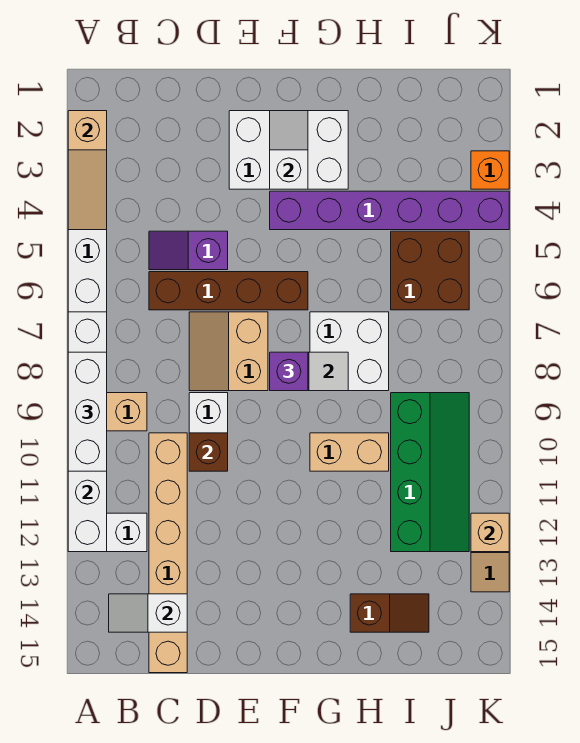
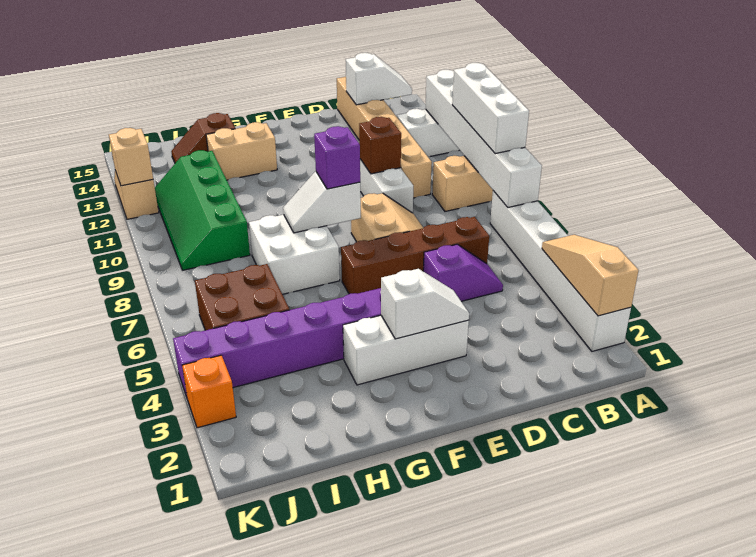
white brick E2:G3 level 1 -> white brick E3:G3 level 1
white slope F2:F3 level 2 top 3 -> white slope E3:F3 level 2 top F
tan brick G10:H10 level 1 -> tan brick G13:H13 level 1

